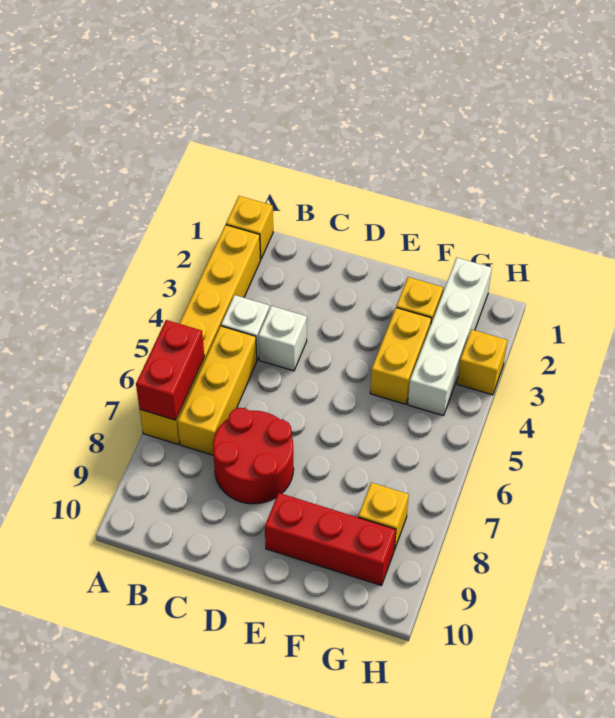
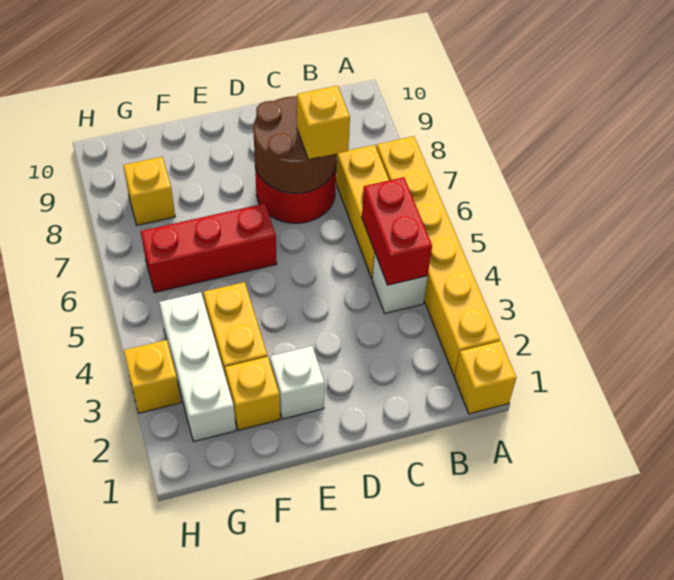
red brick A6:A7 level 2 -> red brick B4:B5 level 2
white brick C4 level 1 -> white brick E2 level 1
none -> brown round brick C7:D8 level 2
none -> yellow brick C7 level 3
red brick E9:G9 level 1 -> red brick E6:G6 level 1
white brick G1:G4 level 1 -> white brick G2:G4 level 1

